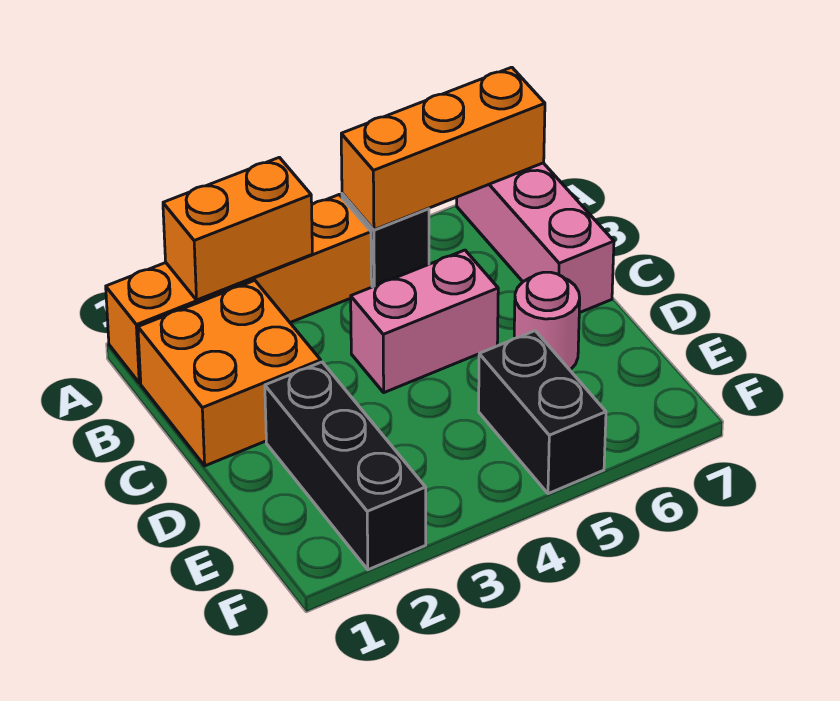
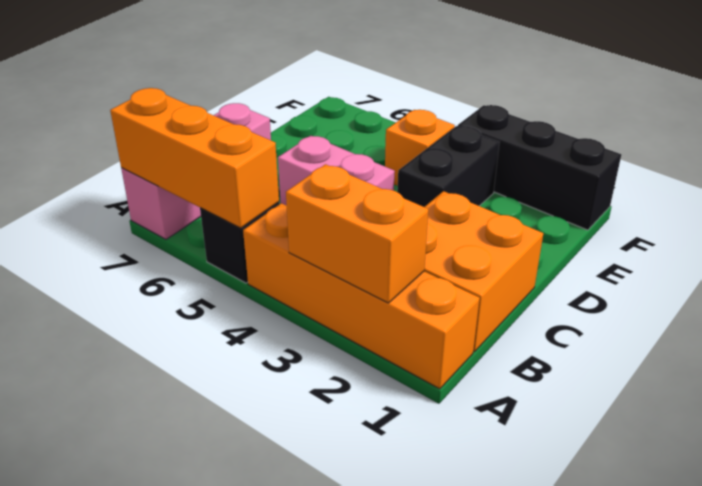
black brick D2:F2 level 1 -> black brick F1:F3 level 1
pink round brick D6 level 1 -> none
none -> orange brick E4 level 1
black brick E5:F5 level 1 -> black brick D3:E3 level 1

